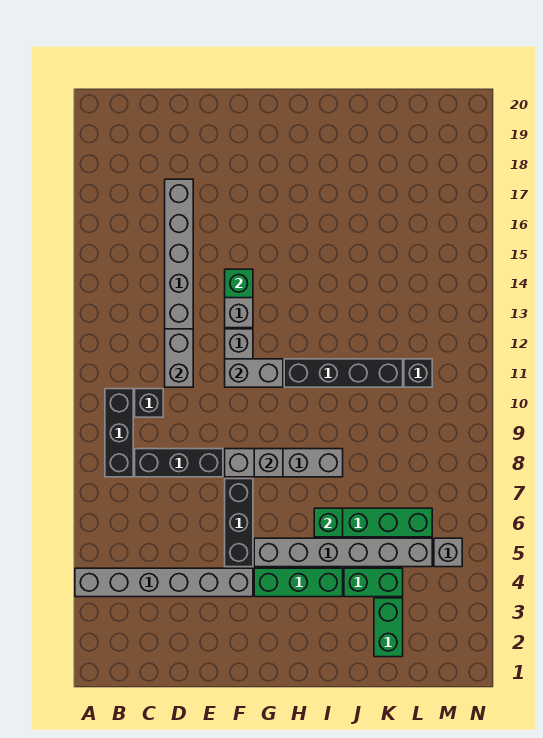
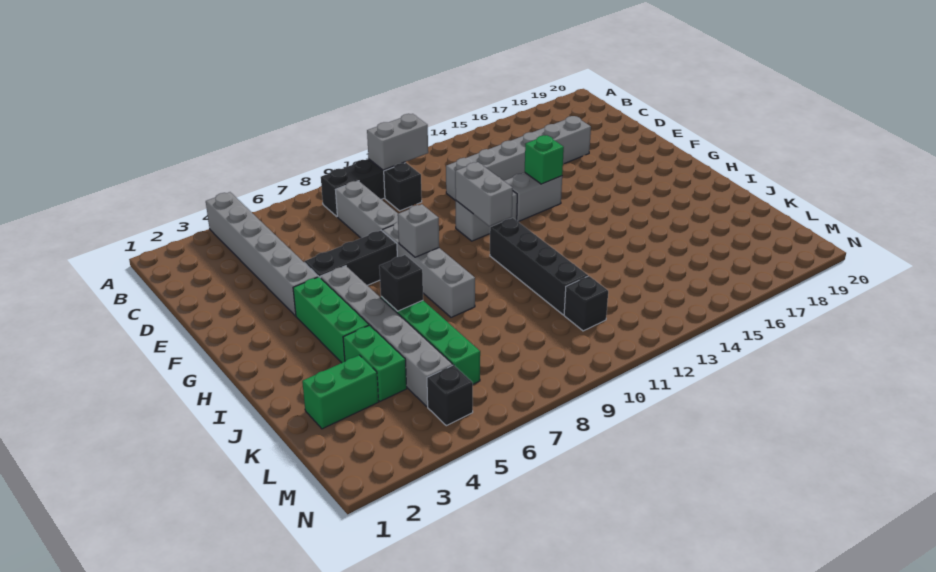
black brick C8:E8 level 1 -> grey brick C8:E8 level 1
grey brick D11:D12 level 2 -> grey brick B10:B11 level 2
green brick I6 level 2 -> black brick I6 level 2
grey brick M5 level 1 -> black brick M5 level 1

